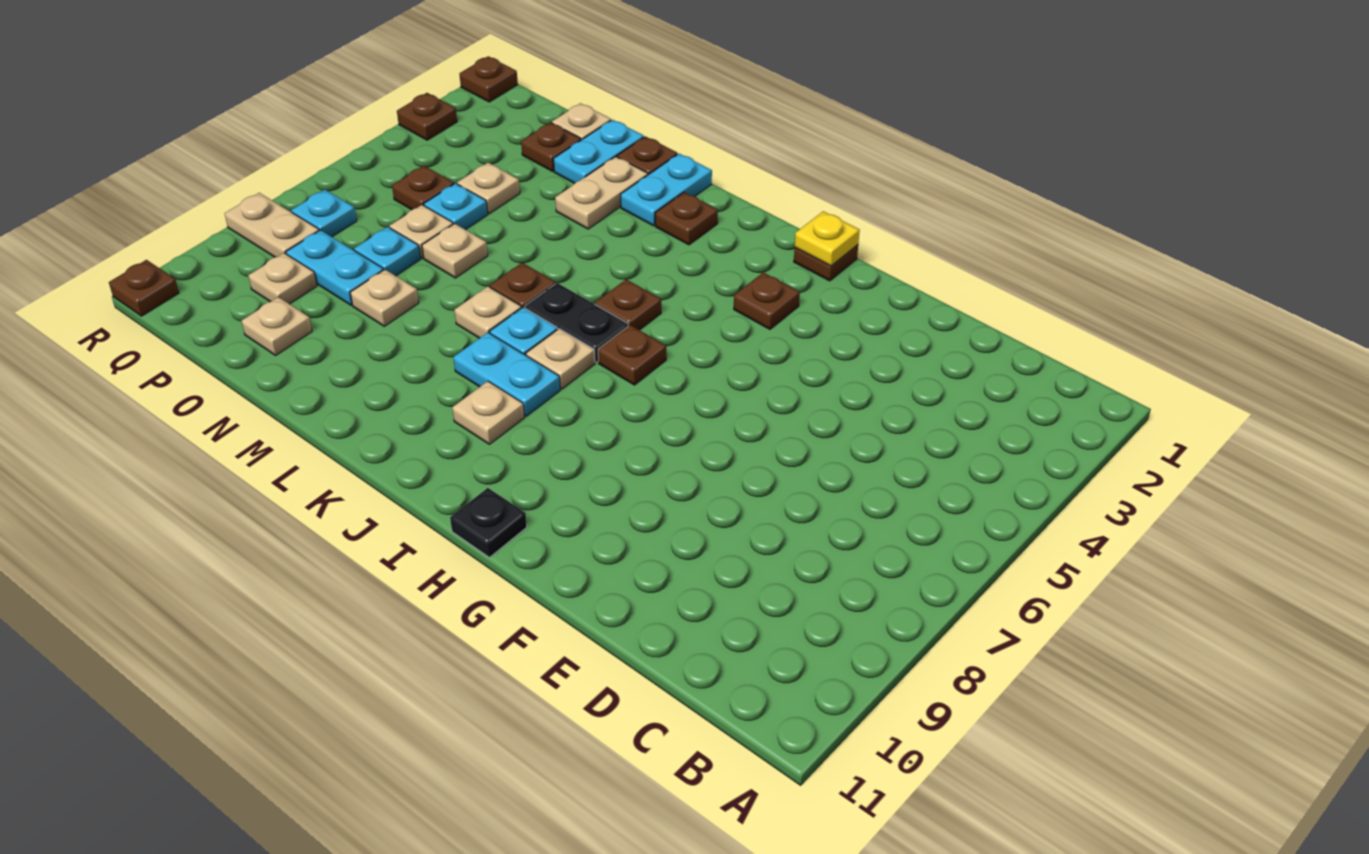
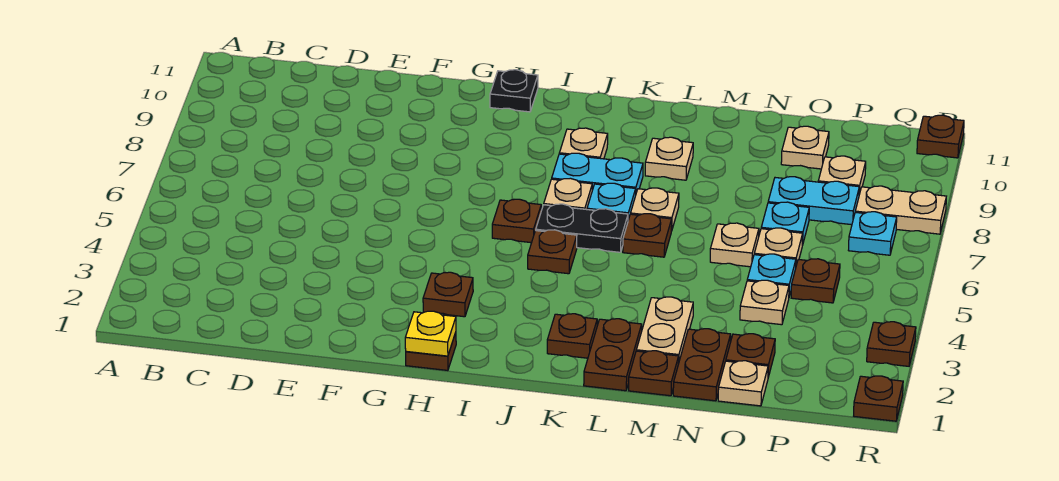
cyan plate L1:L2 level 1 -> brown plate L1:L2 level 1
cyan plate N1:N2 level 1 -> brown plate N1:N2 level 1
tan plate N8 level 1 -> tan plate L9 level 1

